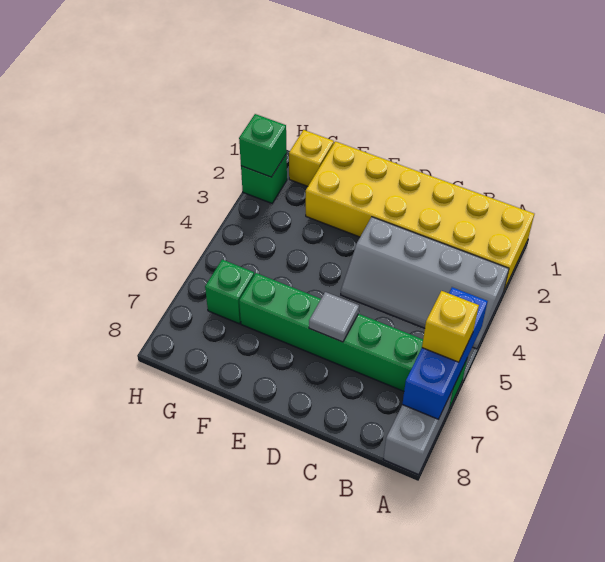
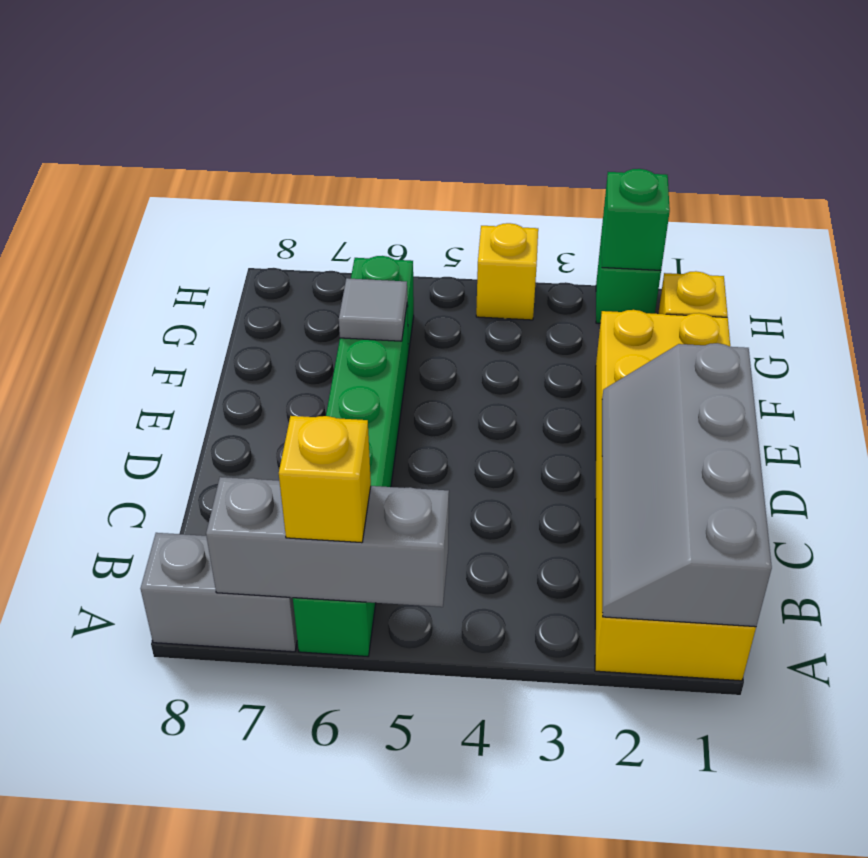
grey slope A3:D4 level 1 top 3 -> grey slope A1:D2 level 2 top 1
blue brick A5:A7 level 2 -> grey brick A5:A7 level 2
grey tile D6 level 2 -> grey tile F6 level 2
none -> yellow brick H4 level 1

